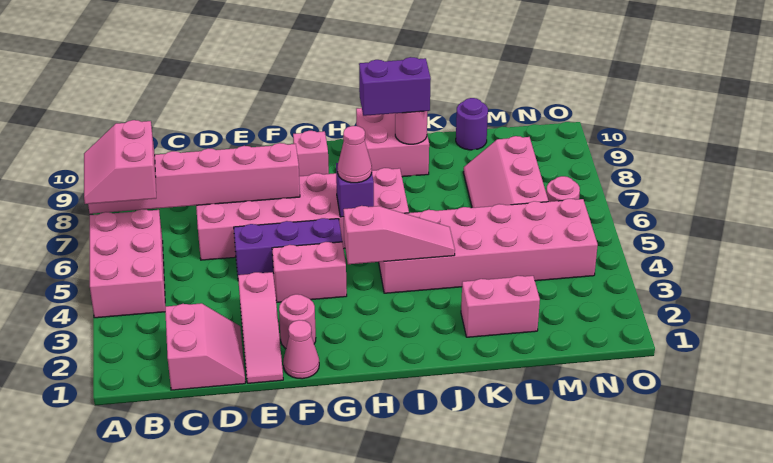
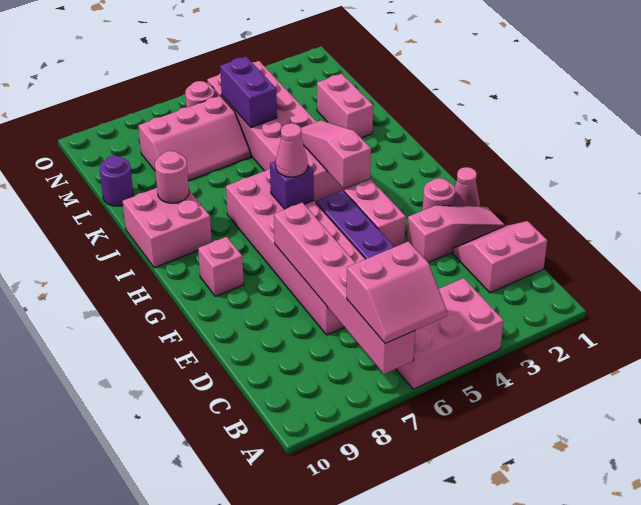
purple brick I9:J9 level 3 -> purple brick L5:M5 level 2

